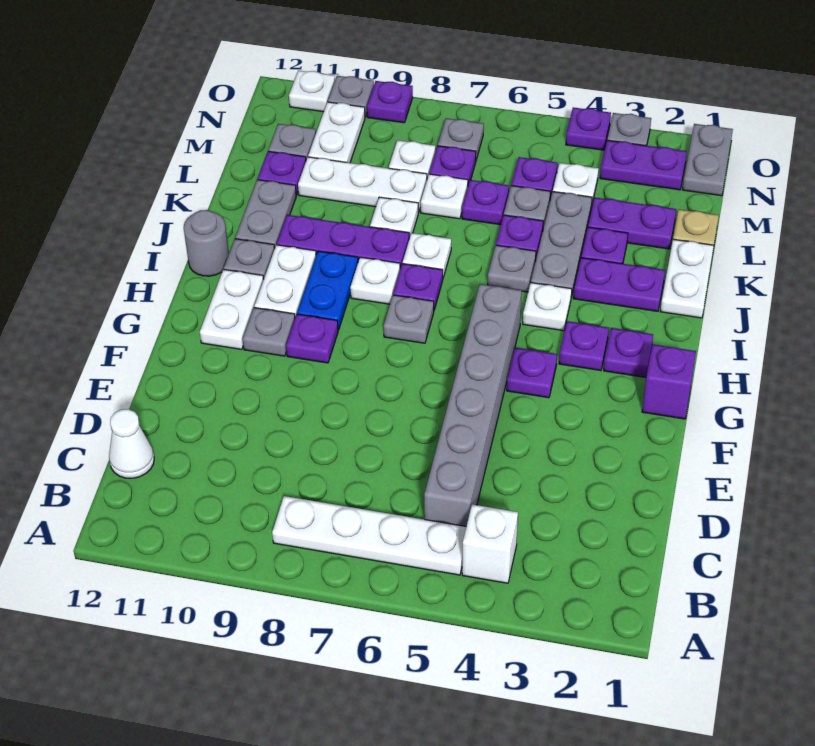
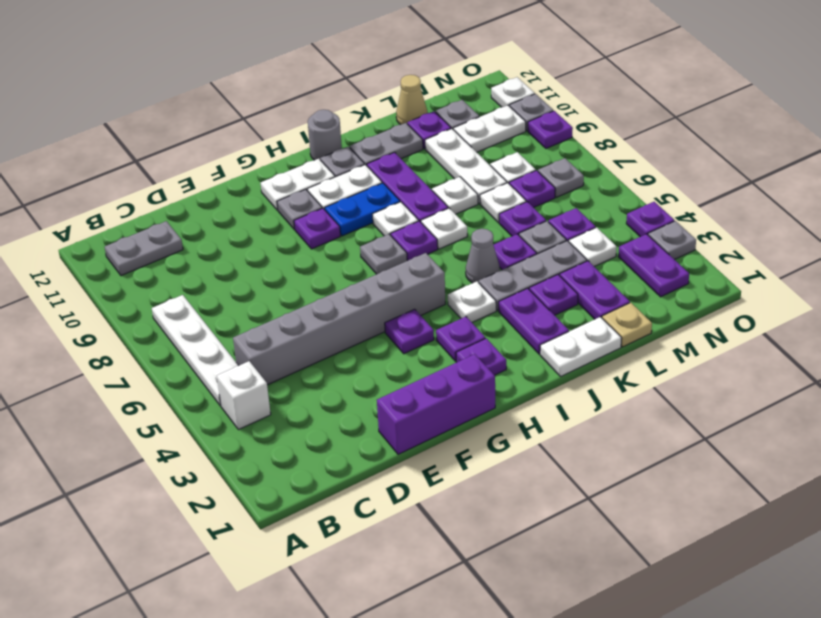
white cone C12 level 1 -> none
purple brick G1 level 1 -> purple brick E1:G1 level 1
grey plate J5 level 1 -> grey cone J5 level 1
none -> tan cone L12 level 1
grey plate N1:O1 level 1 -> grey plate B11:C11 level 1

